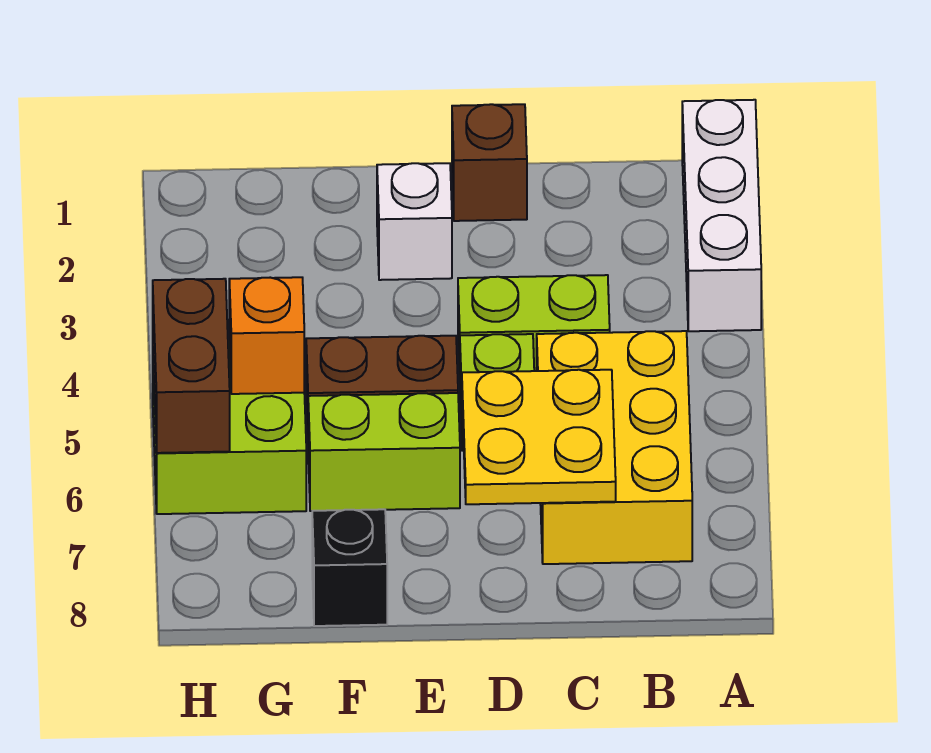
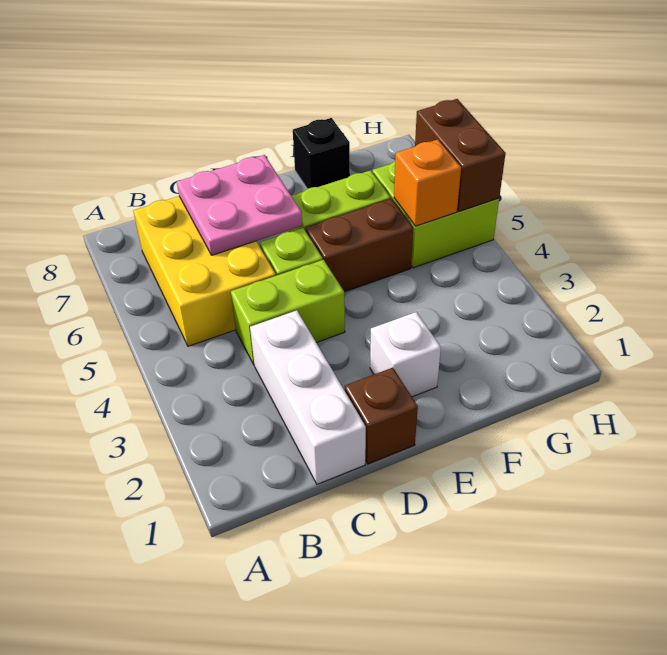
white brick A1:A3 level 1 -> white brick C1:C3 level 1
yellow plate C6:D7 level 2 -> pink plate C6:D7 level 2

